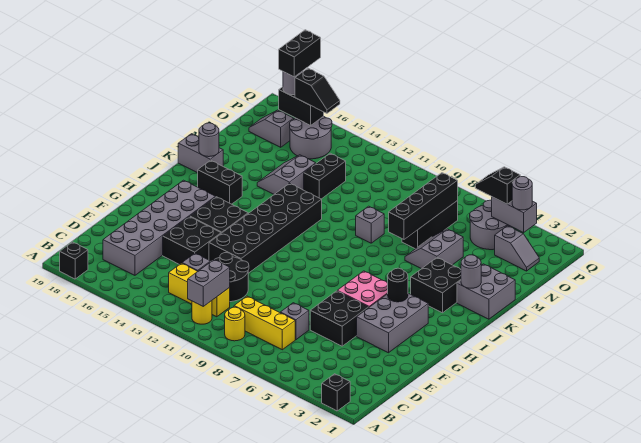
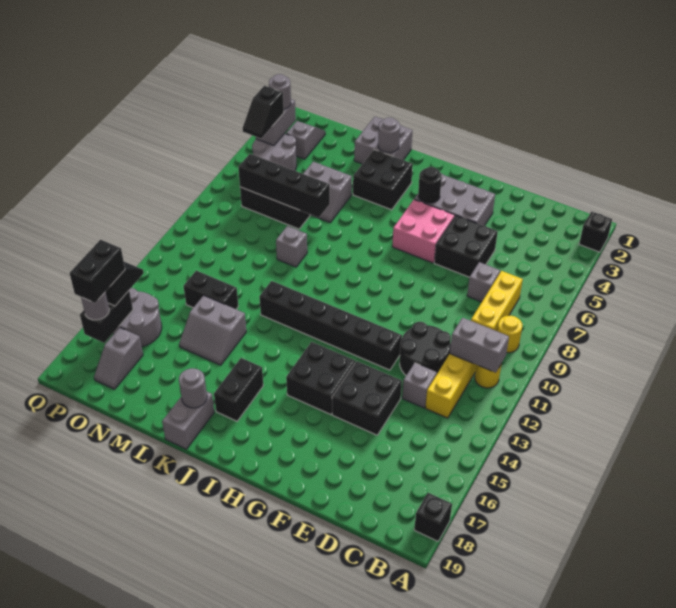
grey brick C16:H17 level 1 -> none
black brick F12:K13 level 1 -> black brick F12:K12 level 1
black brick P17:Q17 level 4 -> black brick P16:P17 level 4

